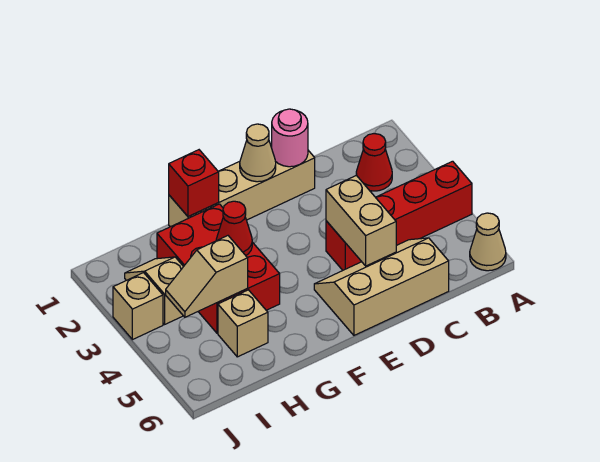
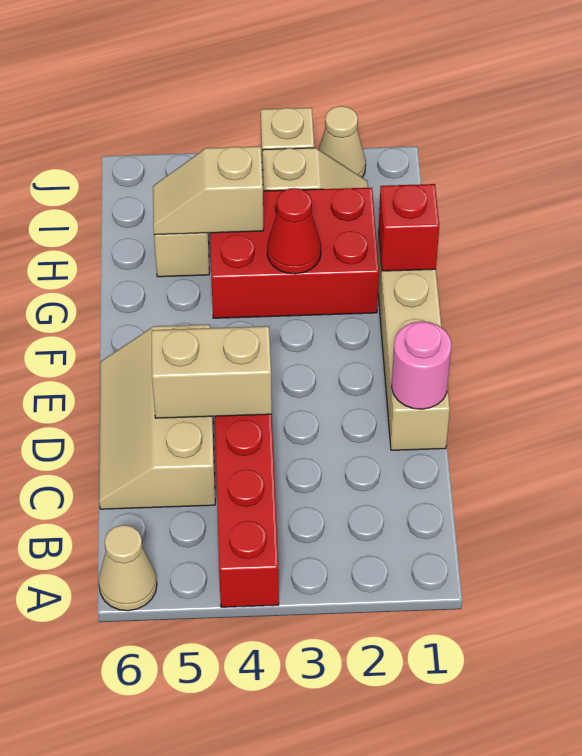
red cone B2 level 1 -> none
tan slope C5:E6 level 1 top 6 -> tan slope C5:E6 level 1 top 5
tan cone E1 level 2 -> tan cone J2 level 1
tan slope H4:I4 level 2 top H -> tan slope H4:H5 level 2 top 4

